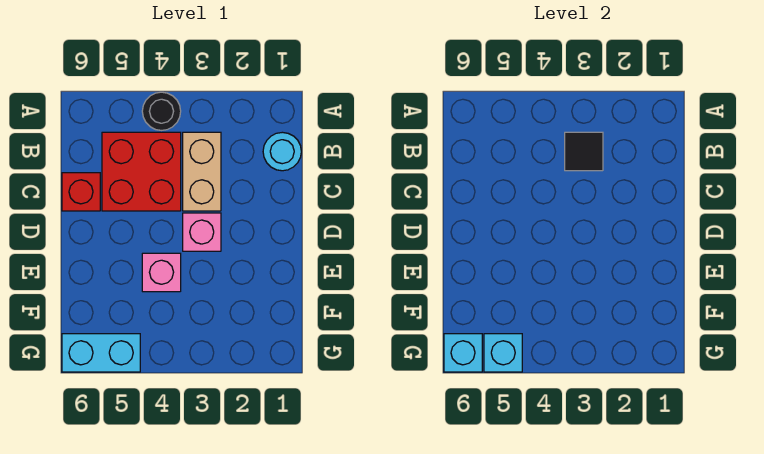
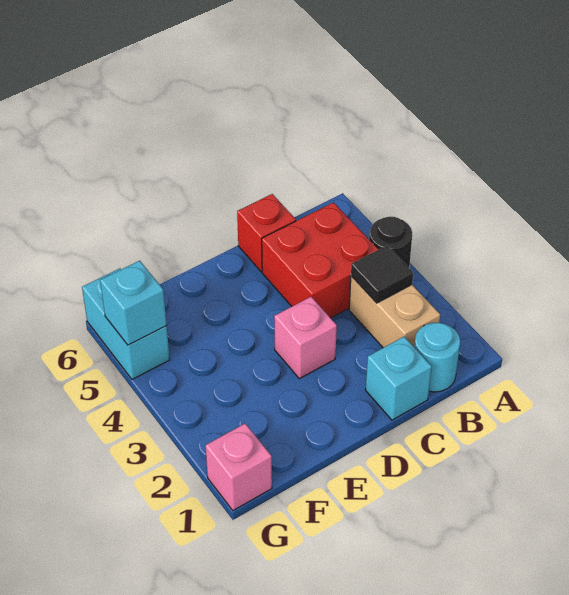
tan brick B3:C3 level 1 -> tan brick B2:B3 level 1
pink brick E4 level 1 -> pink brick G1 level 1
cyan brick G6 level 2 -> cyan brick C1 level 1

